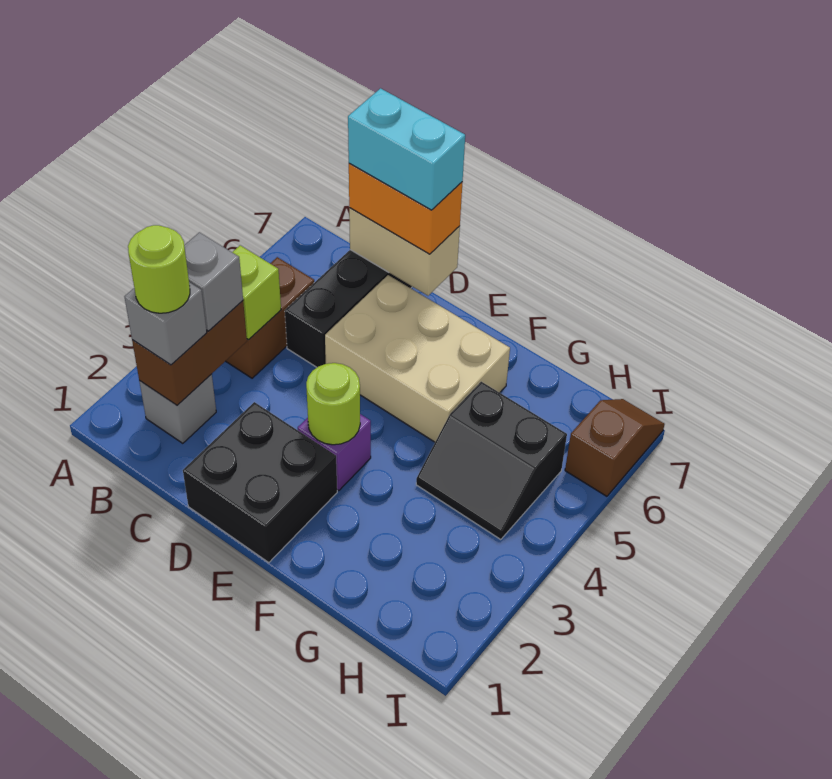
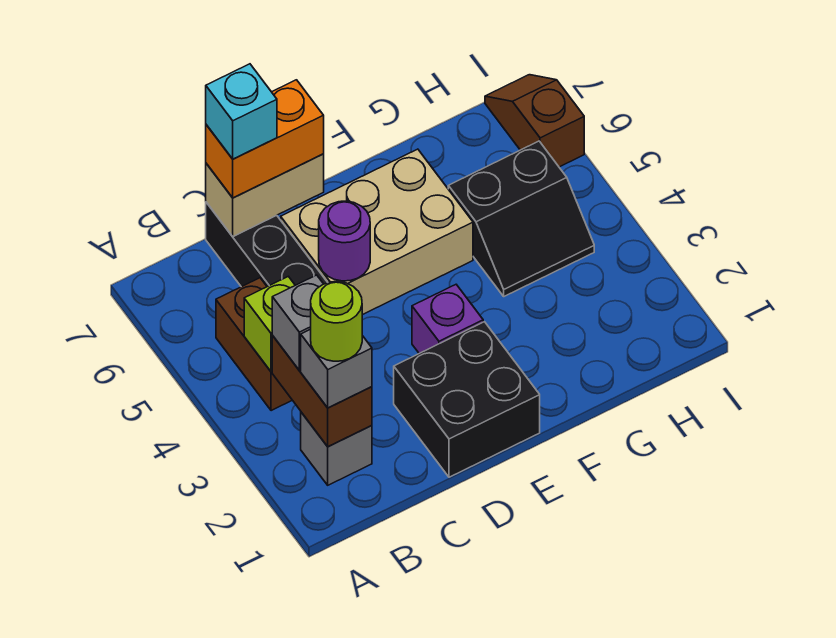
cyan brick C7:D7 level 4 -> cyan brick C7 level 4
none -> purple round brick D5 level 2
lime round brick E3 level 2 -> none

